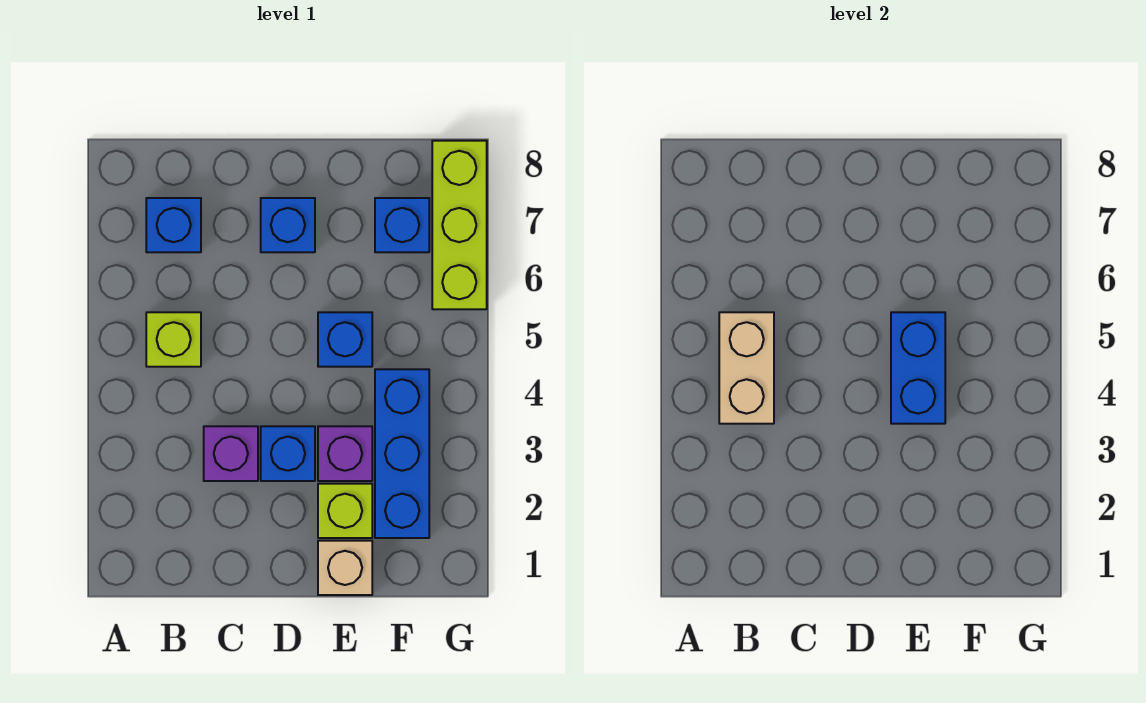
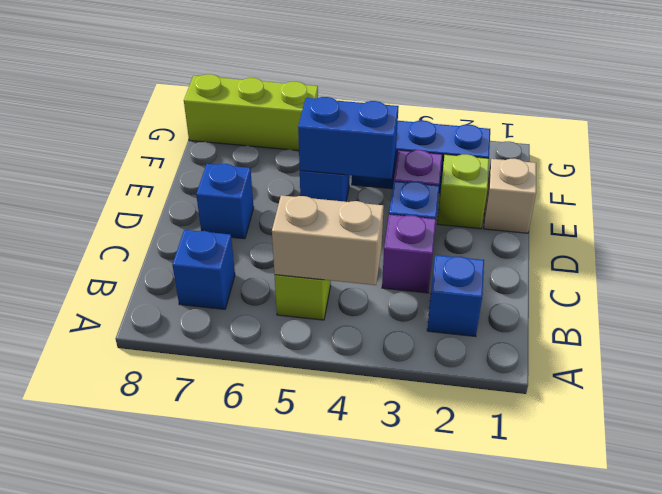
blue brick F7 level 1 -> blue brick B2 level 1

